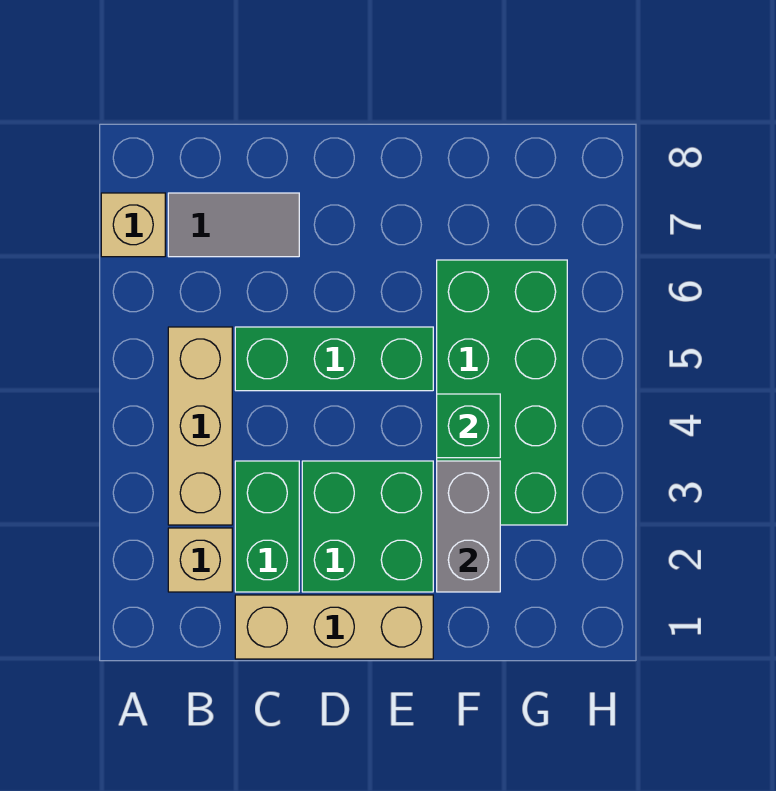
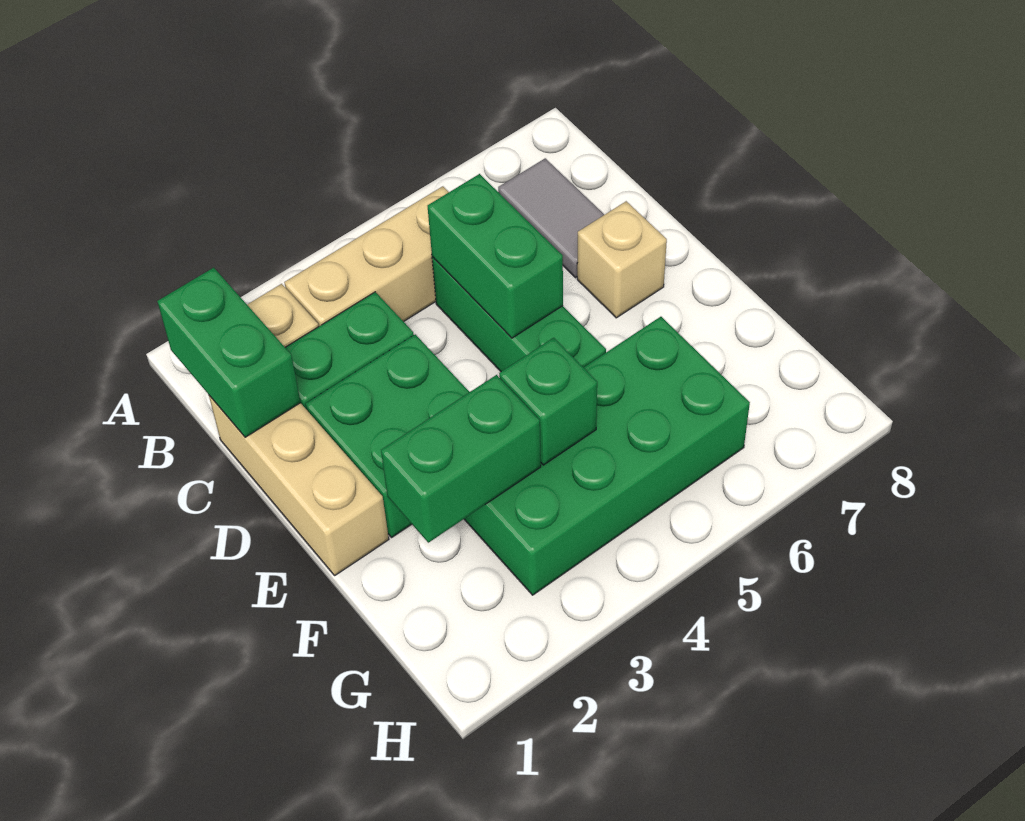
tan brick A7 level 1 -> tan brick D7 level 1
none -> green brick B1:C1 level 2
none -> green brick C5:D5 level 2
grey brick F2:F3 level 2 -> green brick F2:F3 level 2

